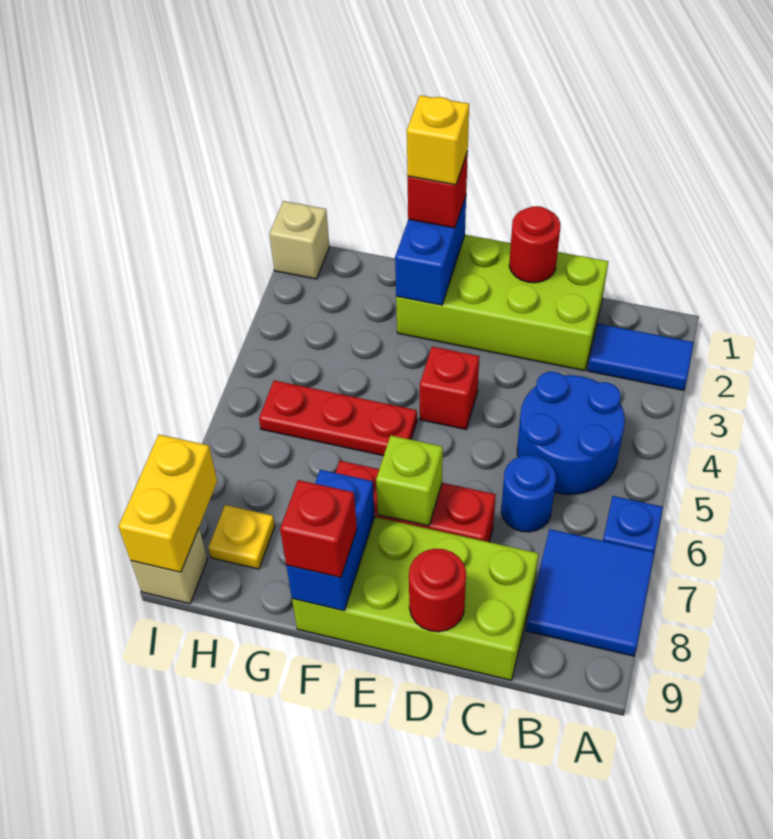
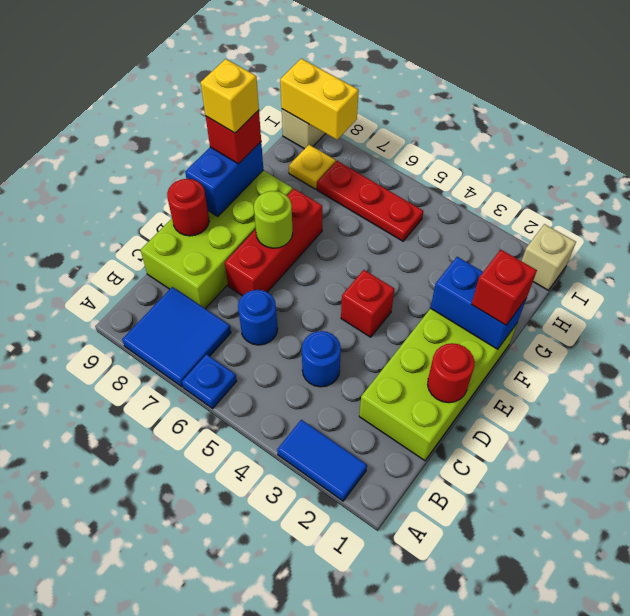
blue tile A2:B2 level 1 -> blue tile A2:A3 level 1
blue round brick B4:C5 level 1 -> blue round brick C4 level 1
lime brick E7 level 2 -> lime round brick E7 level 2
yellow brick F1 level 4 -> yellow brick F9 level 4
red plate F5:H5 level 1 -> red plate H5:H7 level 1
blue brick F8:F9 level 2 -> blue brick E9:F9 level 2

